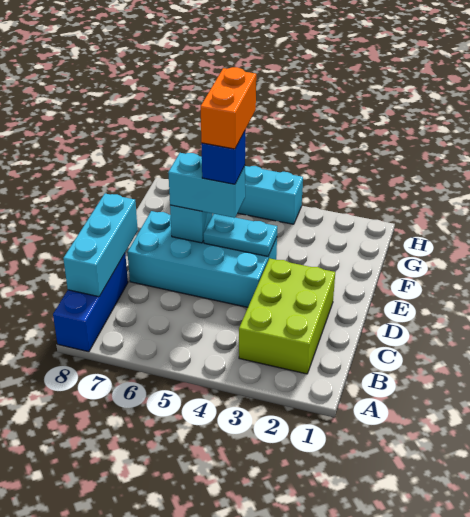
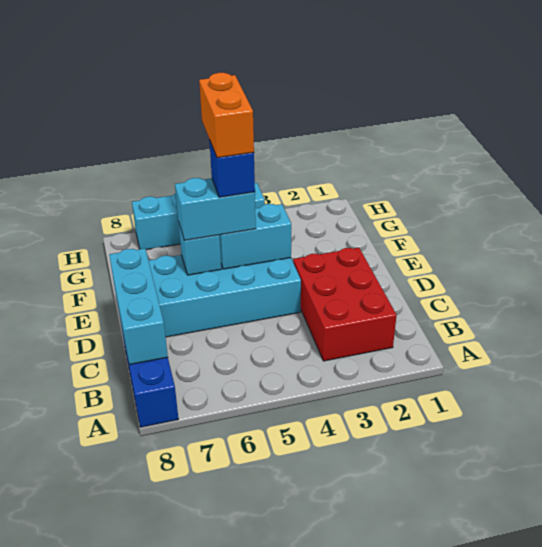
lime brick B2:D3 level 1 -> red brick B2:D3 level 1
cyan plate E4:E5 level 2 -> cyan brick E4:E5 level 2

